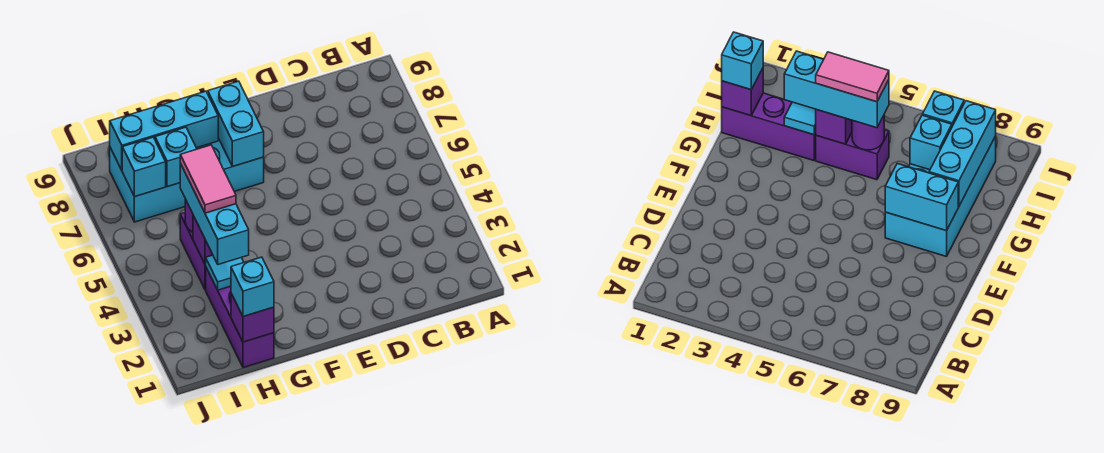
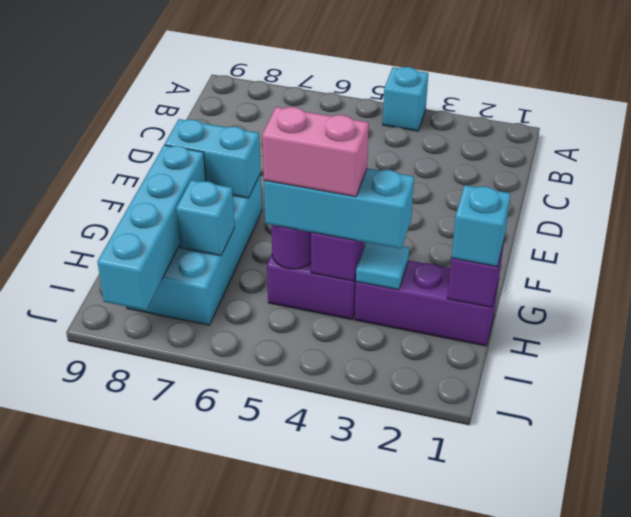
cyan brick G8:I8 level 2 -> cyan brick G8:J8 level 2
pink tile H4:H5 level 4 -> pink brick H4:H5 level 4
cyan brick I7 level 2 -> cyan brick A4 level 1

